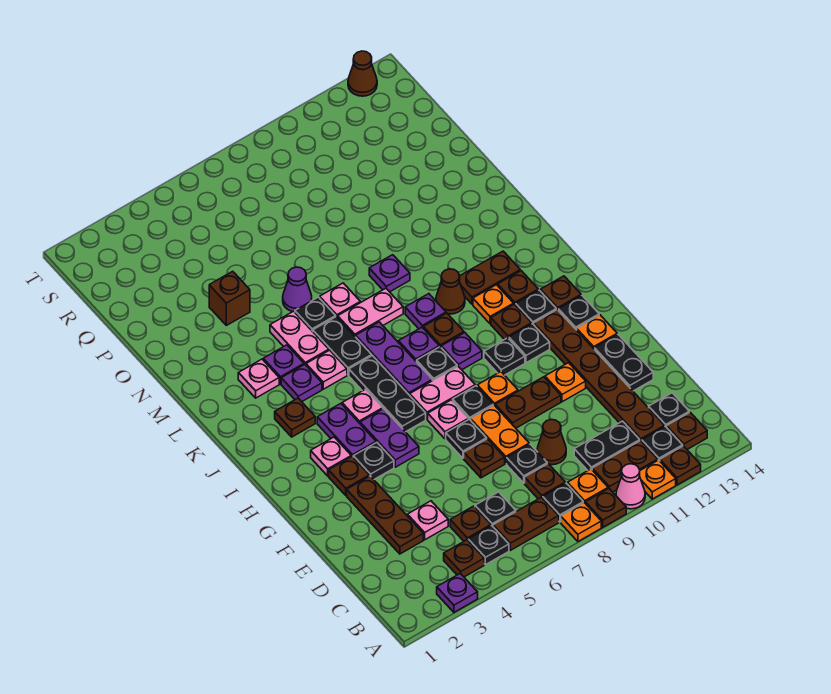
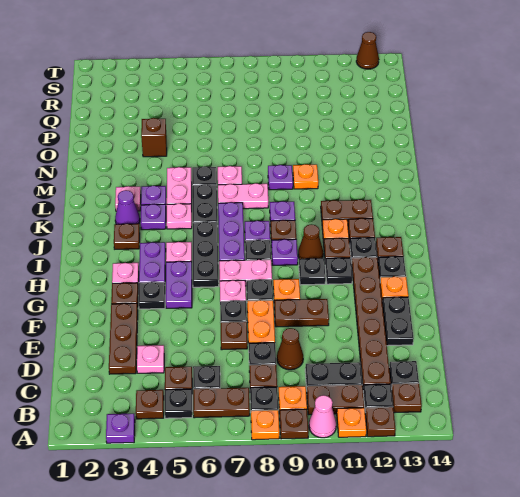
orange plate F11 level 1 -> orange plate M10 level 1
brown cone K10 level 1 -> brown cone I10 level 1
purple cone N6 level 1 -> purple cone K3 level 1

